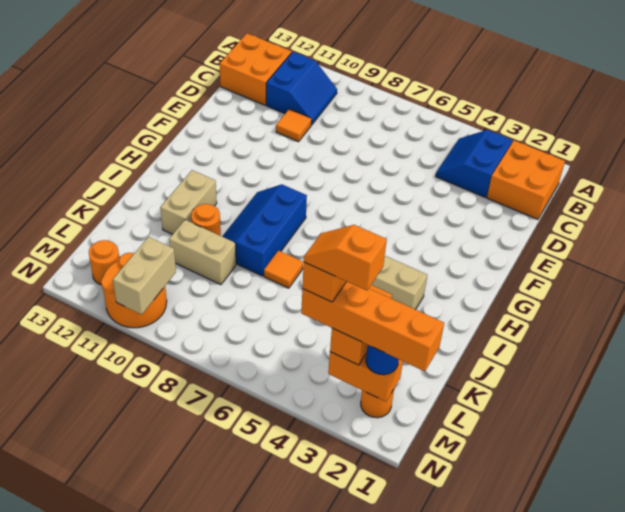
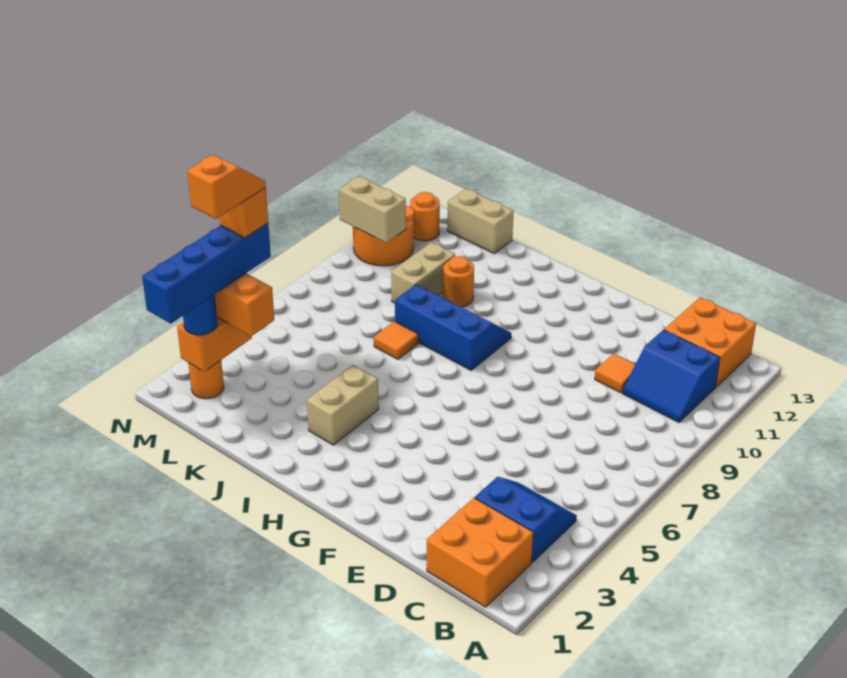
tan brick I11:J11 level 1 -> tan brick K13:L13 level 1
orange brick M1:M4 level 4 -> blue brick M1:M4 level 4

